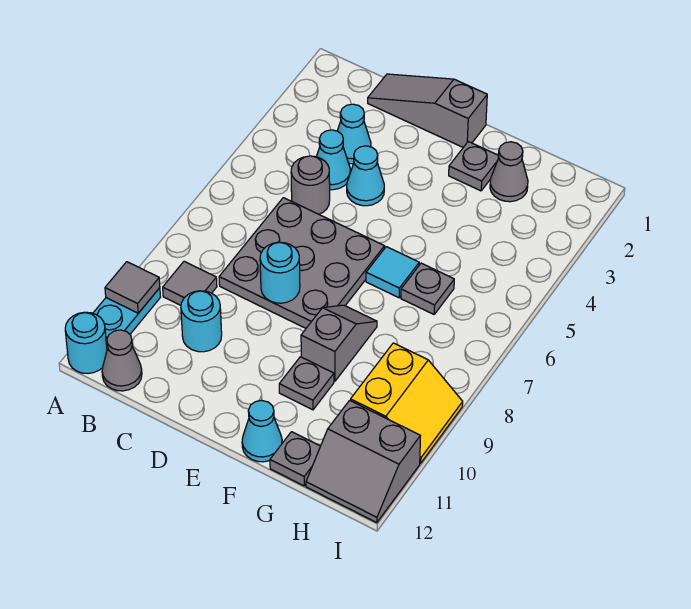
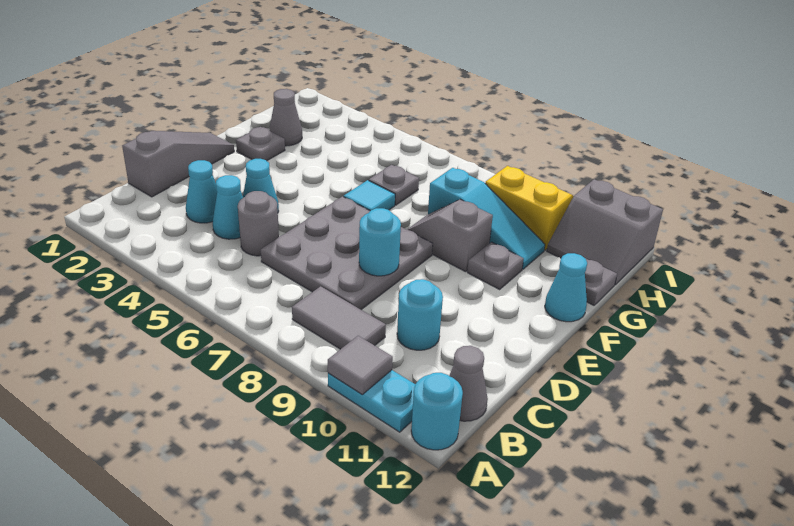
grey tile B9 level 1 -> grey tile B8:B9 level 1
grey slope C1:E1 level 1 top E -> grey slope C1:E1 level 1 top C
none -> cyan slope G8:G10 level 1 top 8
grey slope H11:I12 level 1 top 11 -> grey slope H11:I12 level 1 top I

